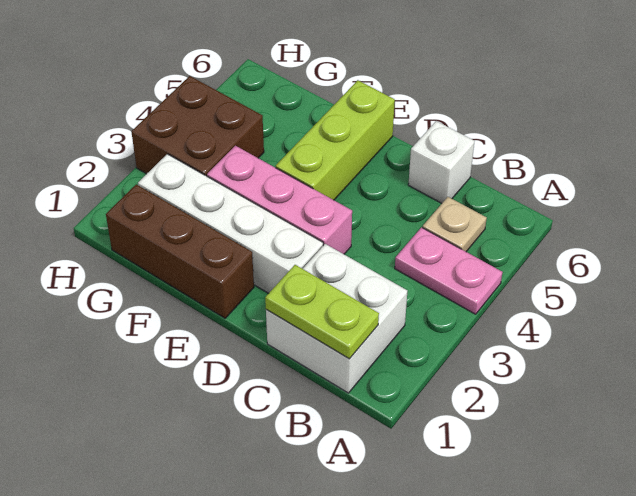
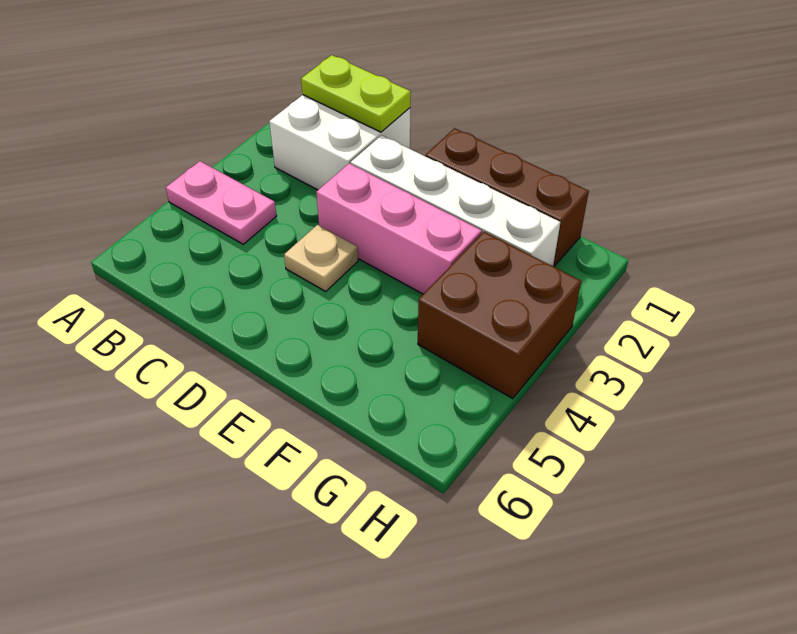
tan plate B5 level 1 -> tan plate D4 level 1
white brick C6 level 1 -> none
lime brick E4:E6 level 1 -> none

